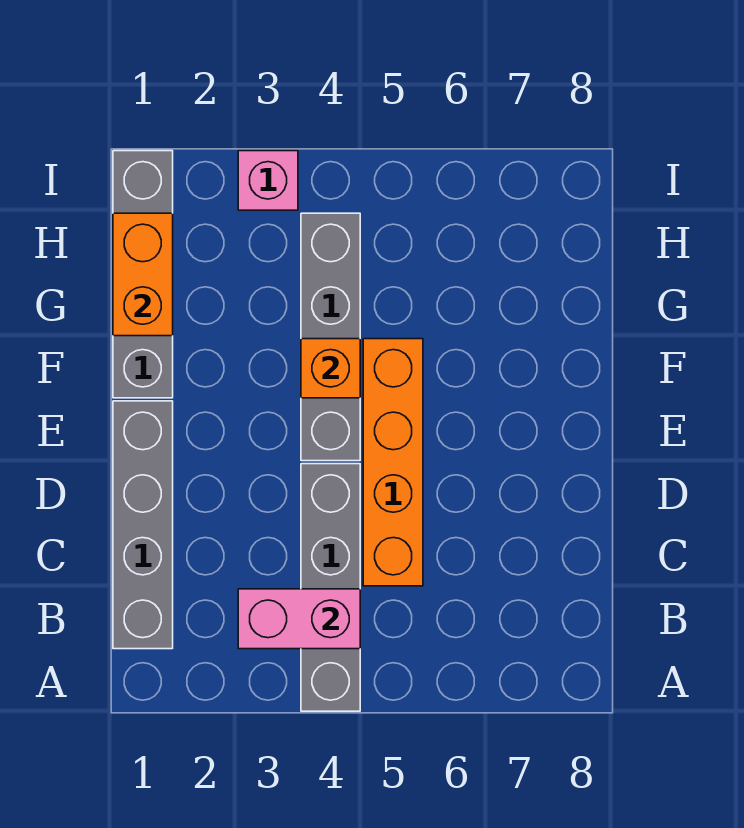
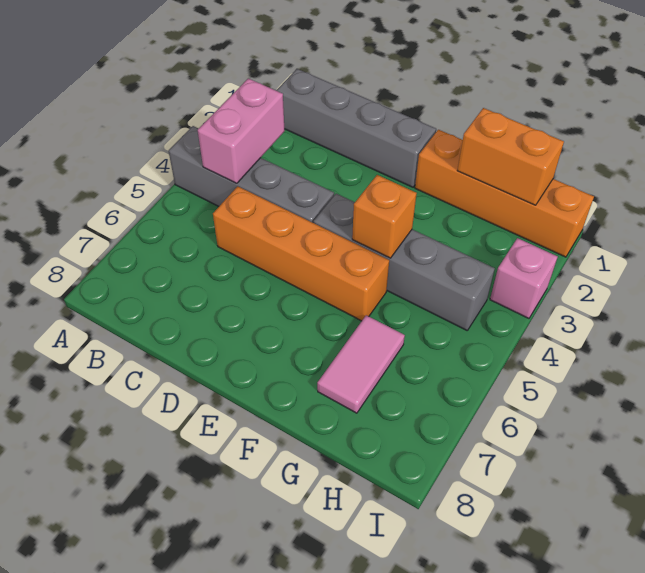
grey brick F1:I1 level 1 -> orange brick F1:I1 level 1
none -> pink tile G6:G7 level 1

